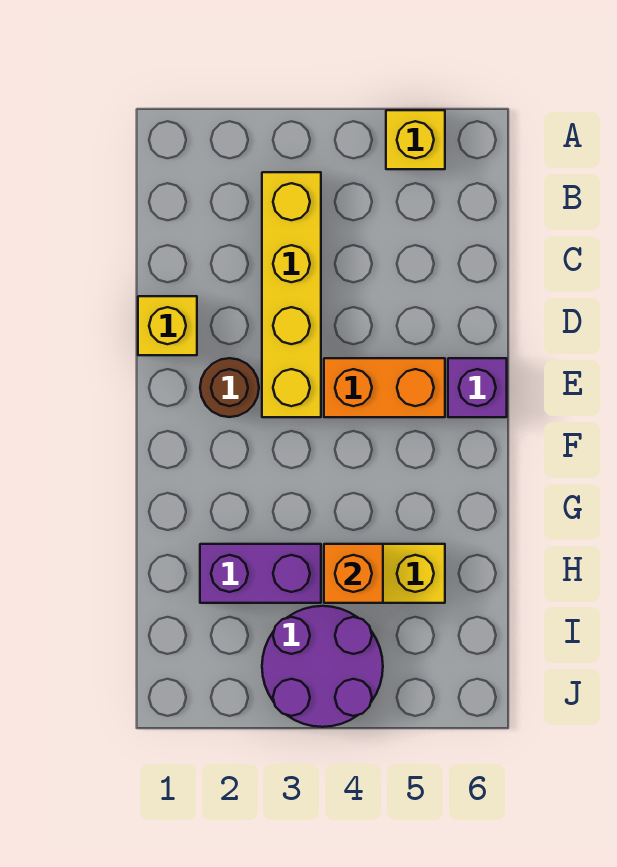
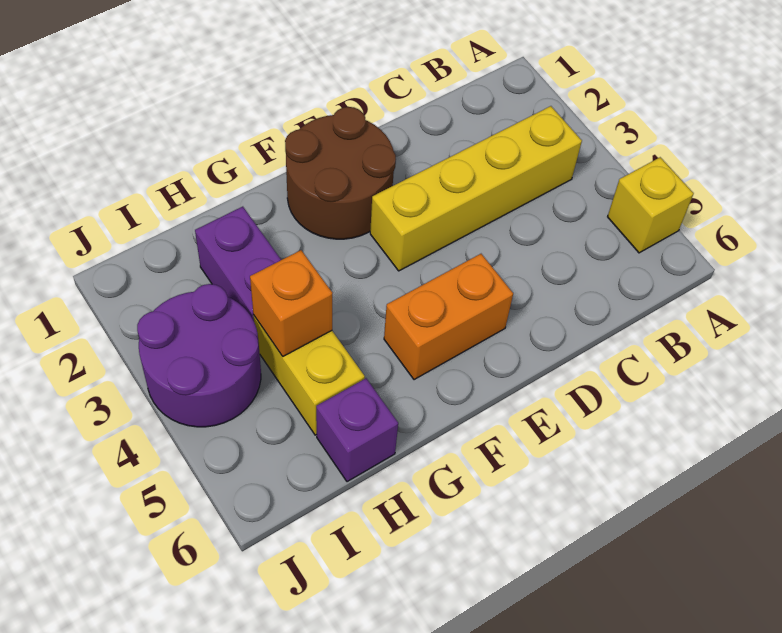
yellow brick D1 level 1 -> none
brown round brick E2 level 1 -> brown round brick E1:F2 level 1
orange brick E4:E5 level 1 -> orange brick E5:F5 level 1
purple brick E6 level 1 -> purple brick H6 level 1

